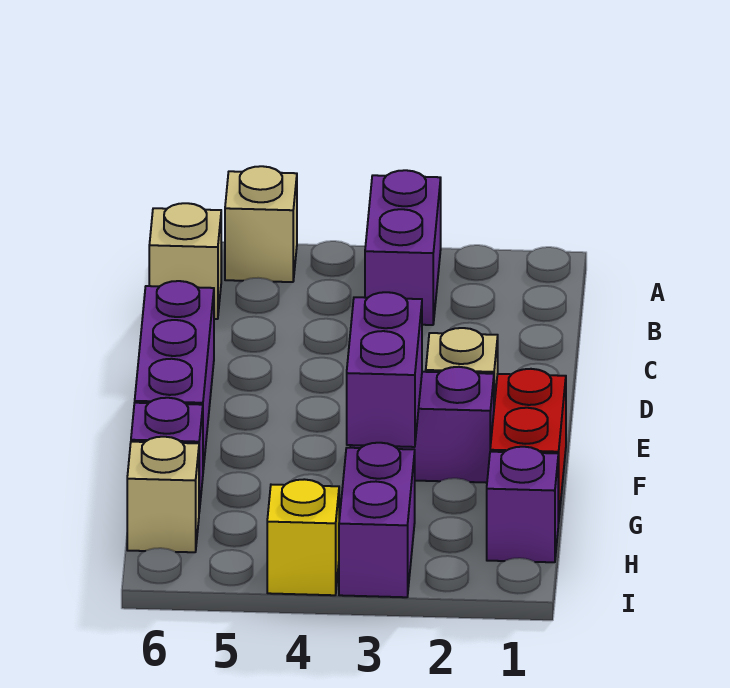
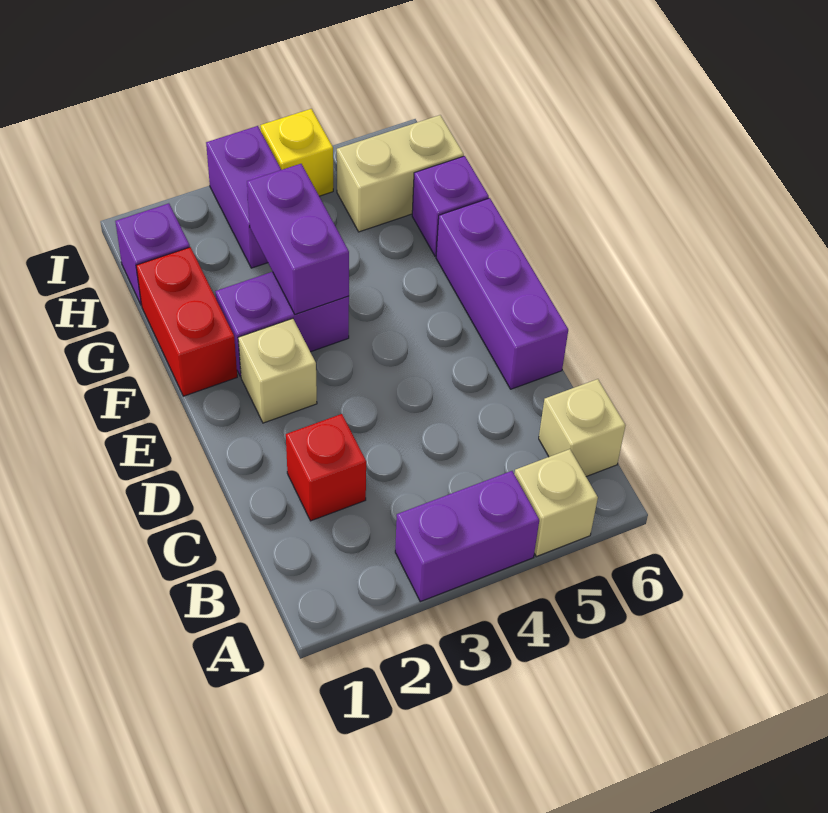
purple brick A3:B3 level 1 -> purple brick A3:A4 level 1
none -> red brick C2 level 1
tan brick H6 level 1 -> tan brick H5:H6 level 1

